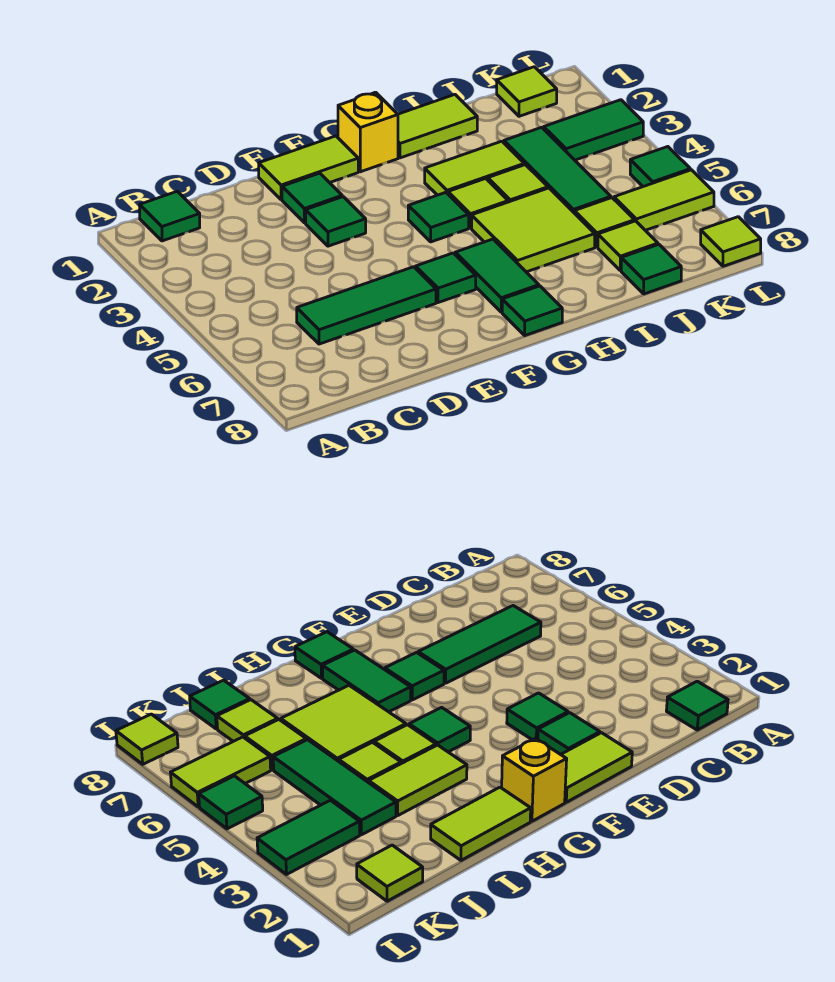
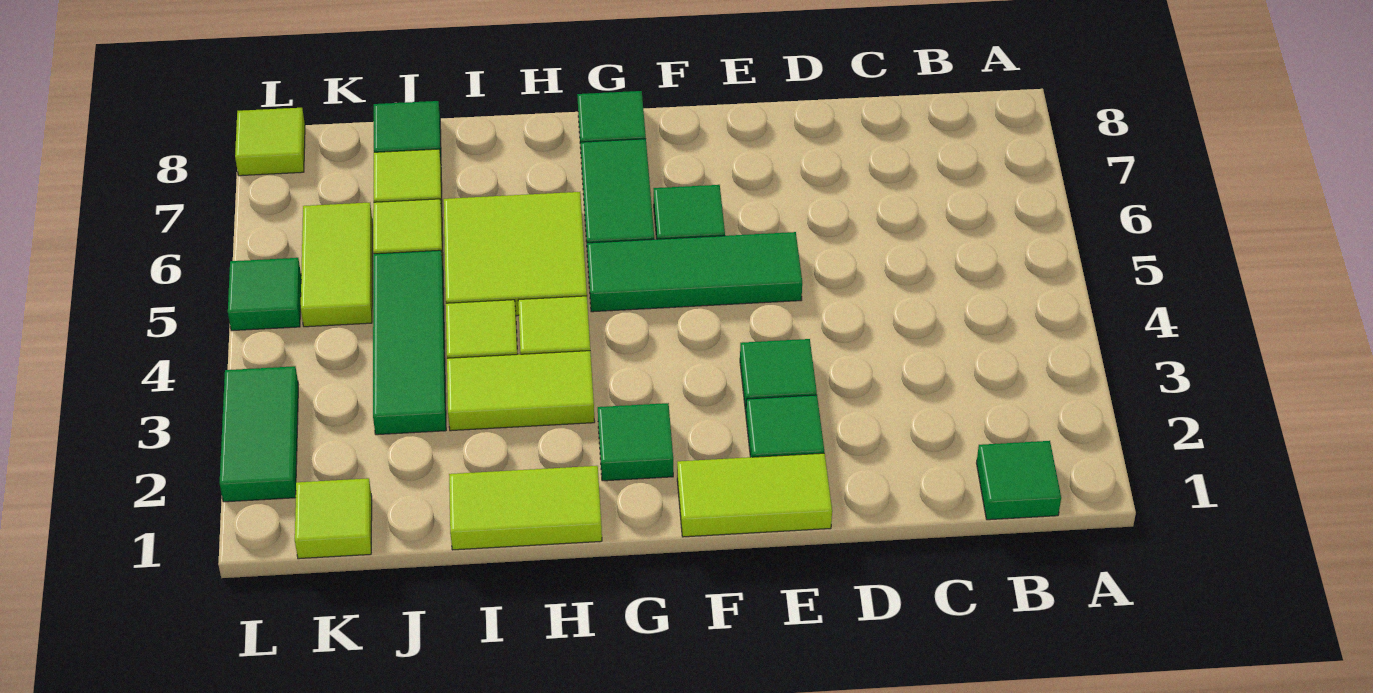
green tile C6:E6 level 1 -> green tile E5:G5 level 1
yellow brick G1 level 1 -> none
green tile G4 level 1 -> green tile G2 level 1
green tile K3:L3 level 1 -> green tile L2:L3 level 1
lime tile K6:L6 level 1 -> lime tile K5:K6 level 1

